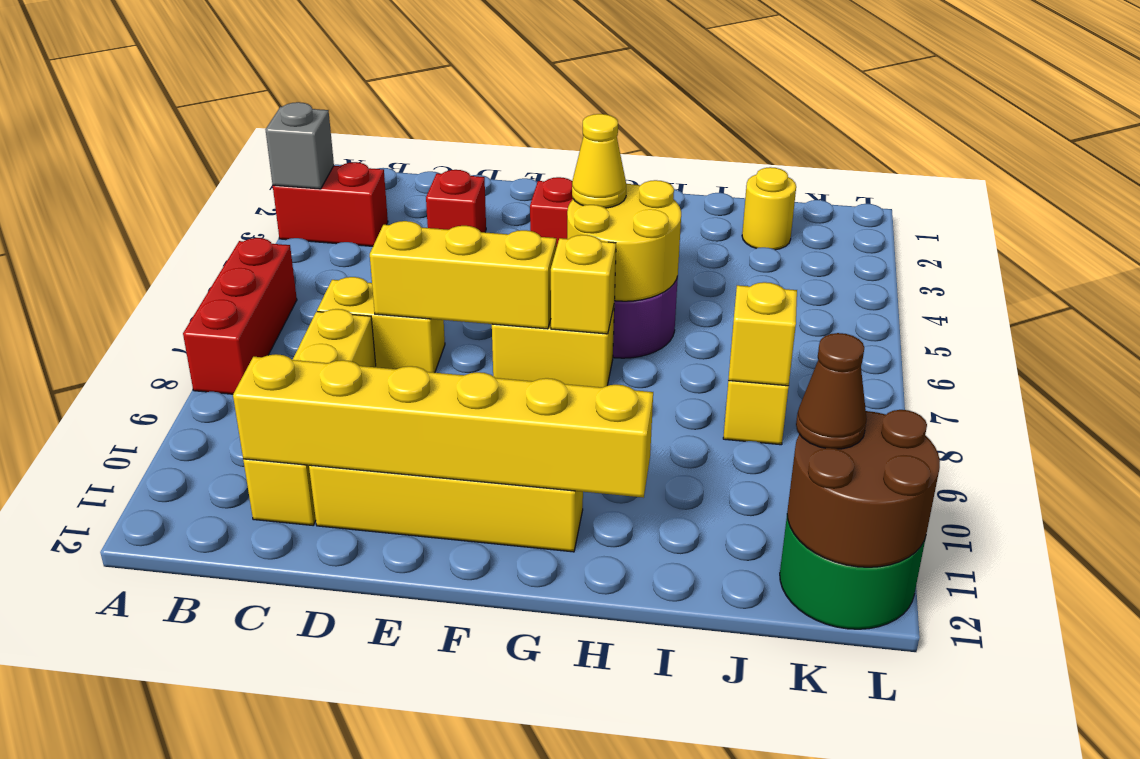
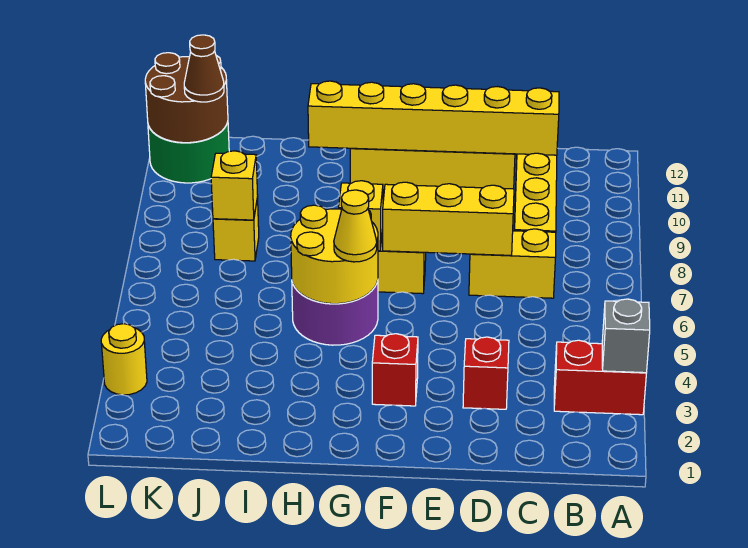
red brick A6:A8 level 1 -> none
yellow round brick J2 level 1 -> yellow round brick L3 level 1

